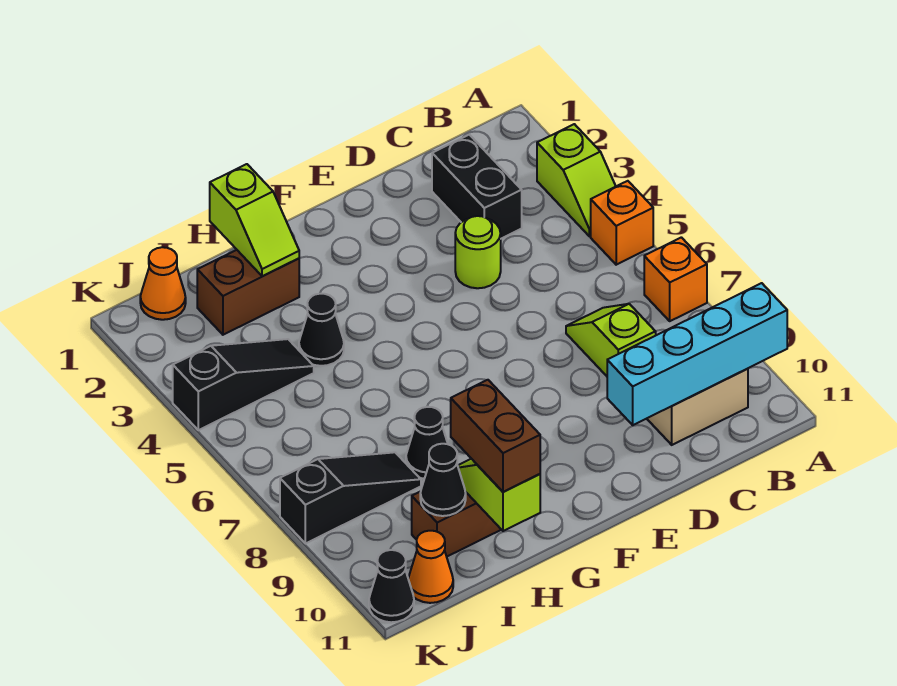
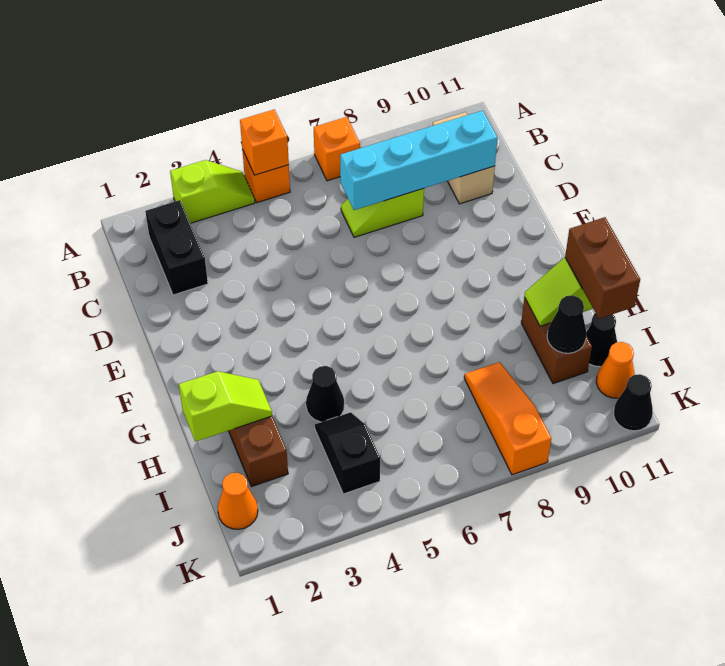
none -> orange brick A5 level 2
cyan brick A10:D10 level 2 -> cyan brick C7:C10 level 2
black brick C2:C3 level 1 -> black brick B2:C2 level 1
lime round brick D4 level 1 -> none
black cone H8 level 1 -> black cone I11 level 1
brown brick H10:H11 level 3 -> brown brick H11:I11 level 3
black slope I4:K4 level 1 top K -> black slope I4:J4 level 1 top J
black slope I8:K8 level 1 top K -> orange slope I8:K8 level 1 top K

